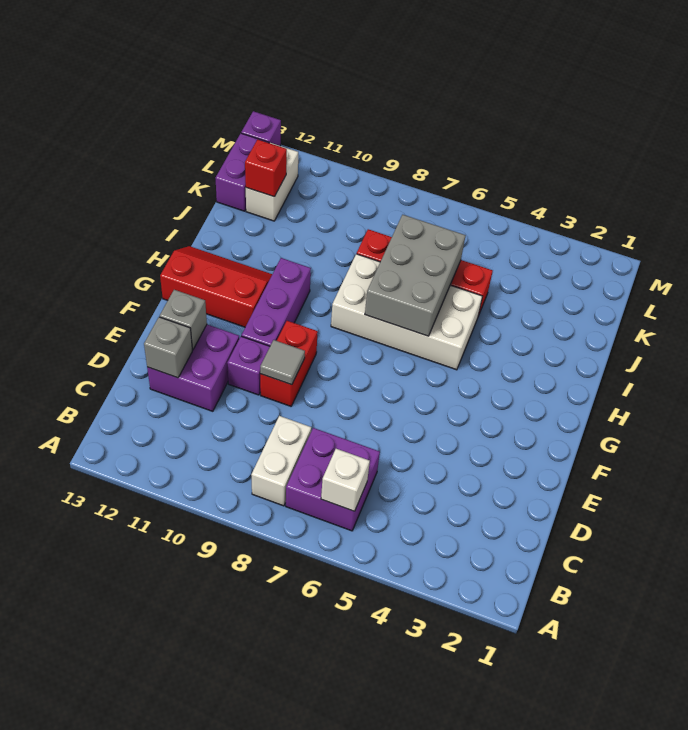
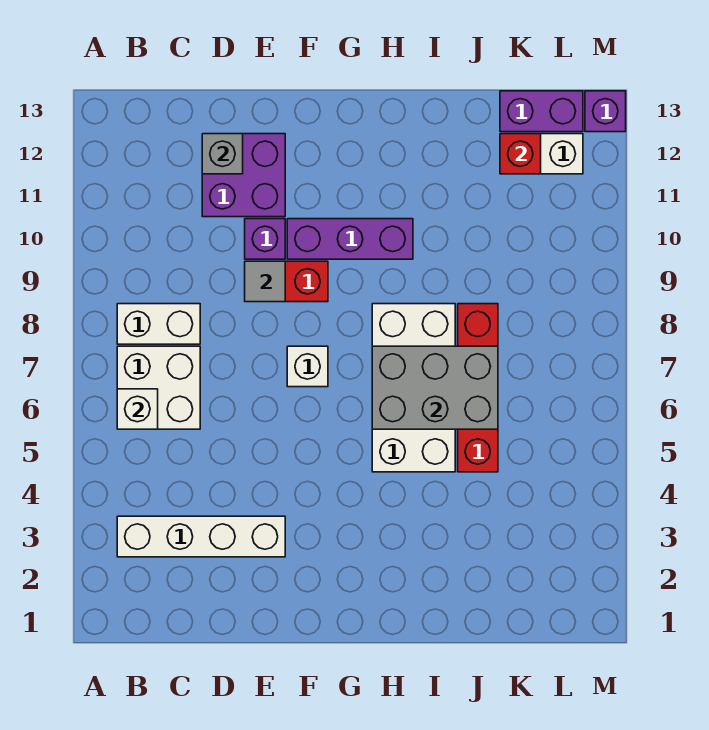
none -> white brick B3:E3 level 1
purple brick B6:C7 level 1 -> white brick B6:C7 level 1
grey brick E12 level 2 -> none
none -> white brick F7 level 1
red slope G11:H13 level 1 top G -> none

